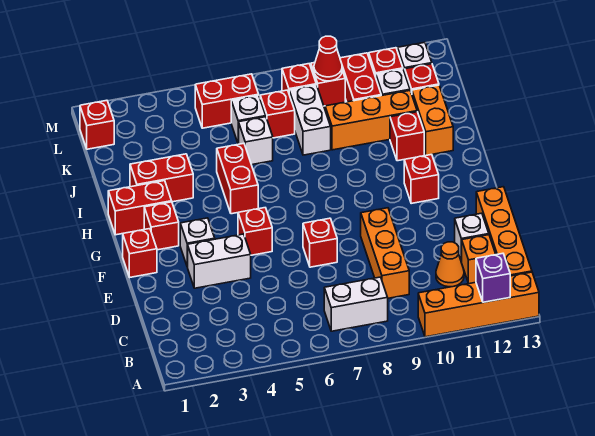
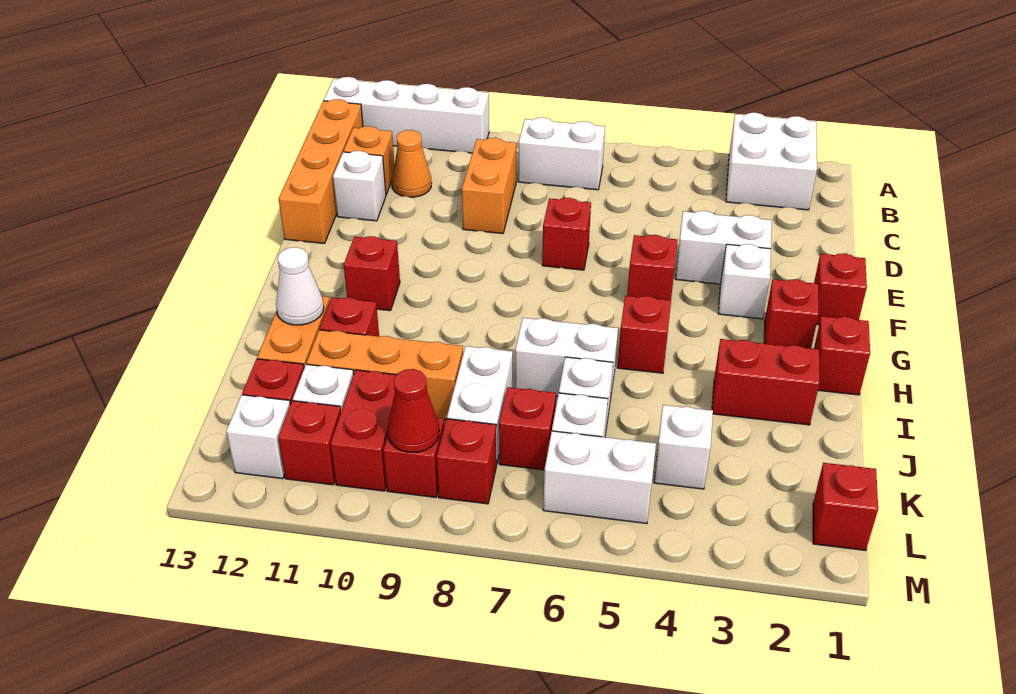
none -> white brick A2:B3 level 1
orange brick A10:A13 level 1 -> white brick A10:A13 level 1
purple brick A12 level 2 -> none
orange brick C9:E9 level 1 -> orange brick C9:D9 level 1
red brick H1:H2 level 1 -> red brick H1 level 1
red brick H5:I5 level 1 -> red brick H5 level 1
none -> white brick I6:I7 level 1
none -> white cone I12 level 2
none -> white brick K4 level 1
red brick L5:L6 level 1 -> white brick L5:L6 level 1

